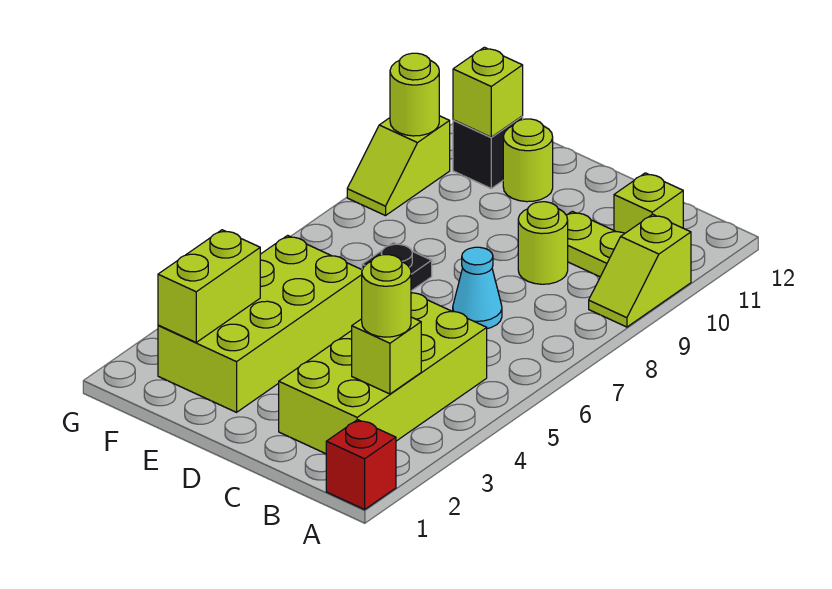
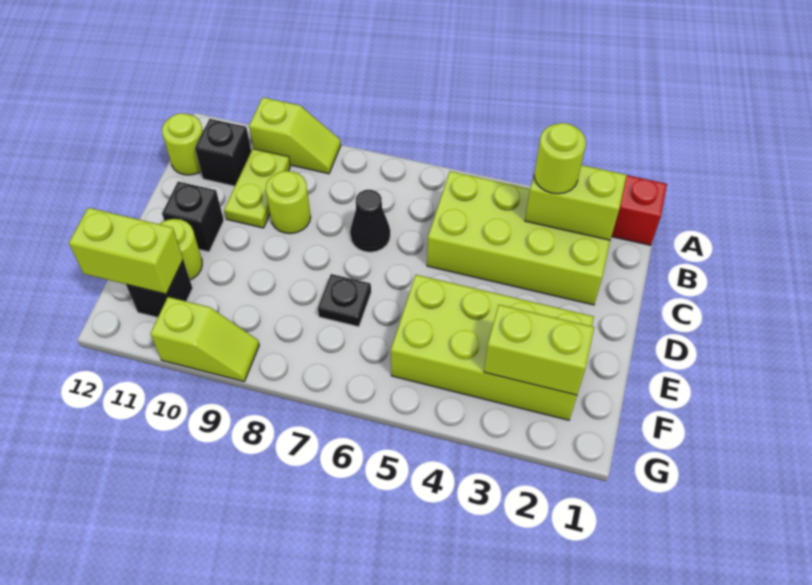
lime brick B3 level 2 -> lime brick B2:B3 level 2
lime brick B11 level 1 -> black brick B11 level 1
cyan cone C7 level 1 -> black cone C7 level 1
none -> black brick D11 level 1
lime brick F11 level 2 -> lime brick F11:F12 level 2
lime round brick G10 level 2 -> lime round brick B12 level 1

